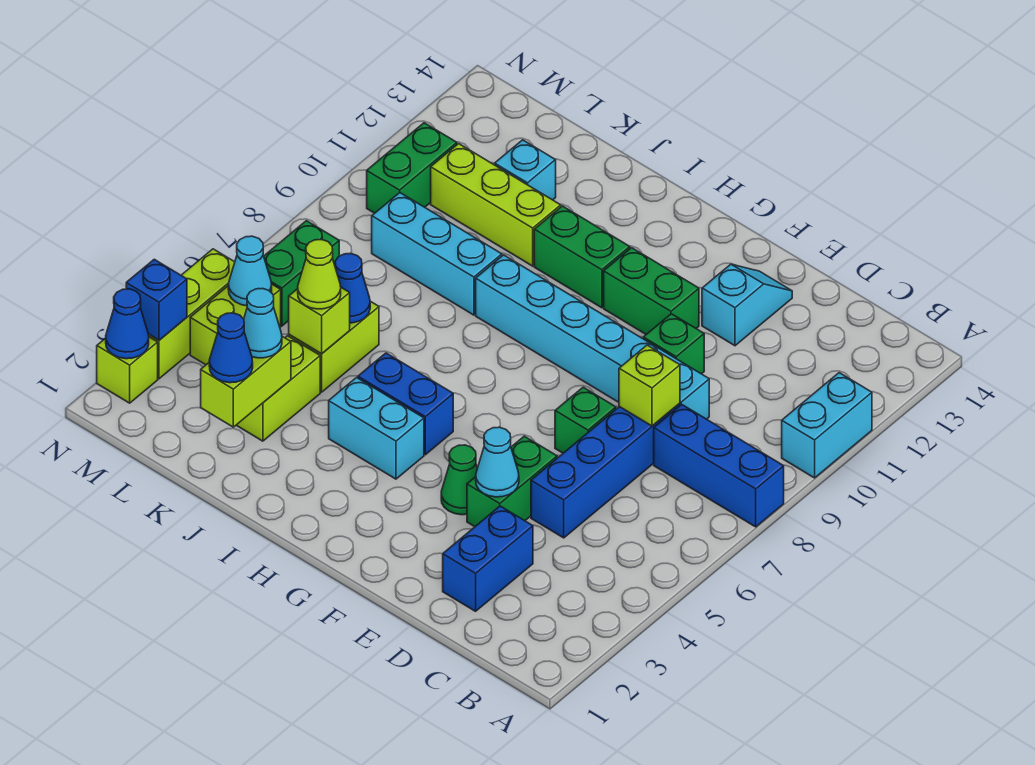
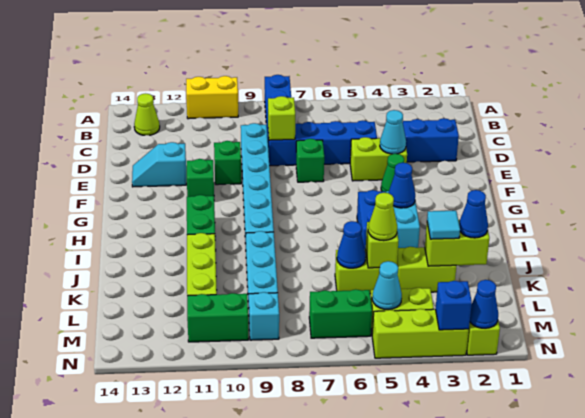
cyan brick A10:A11 level 1 -> yellow brick A10:A11 level 1
none -> lime cone B13 level 1
green brick E4:E5 level 1 -> lime brick E4:E5 level 1
green brick F11:G11 level 1 -> green brick F11 level 1
none -> blue cone H4 level 2
cyan cone K3 level 3 -> cyan tile K3 level 3
cyan brick K12 level 1 -> cyan brick M9 level 1

